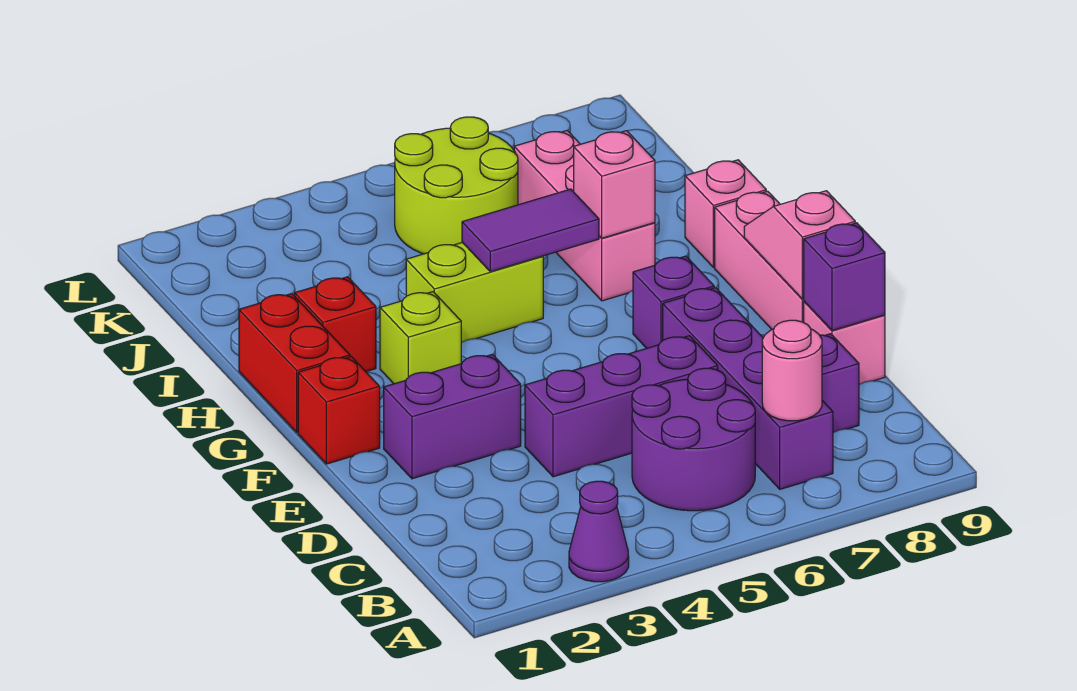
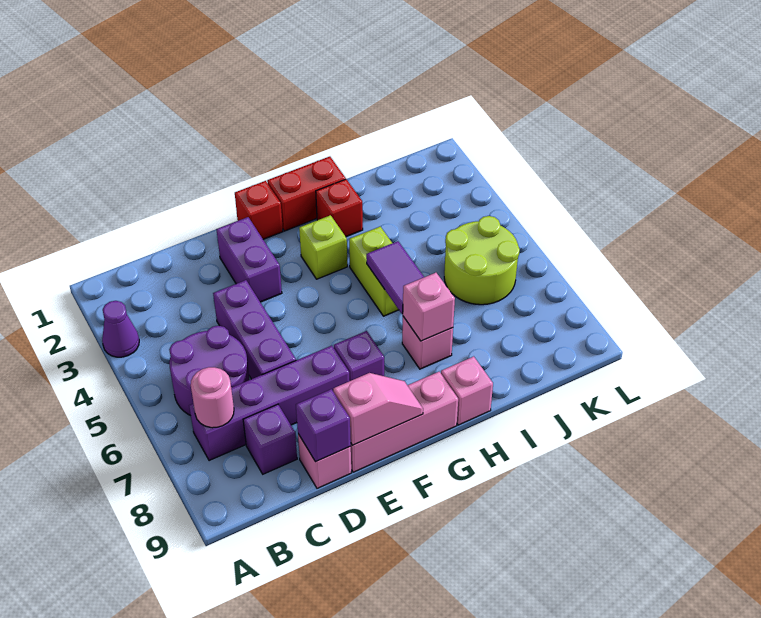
pink brick H7:J7 level 1 -> pink brick H7 level 1

